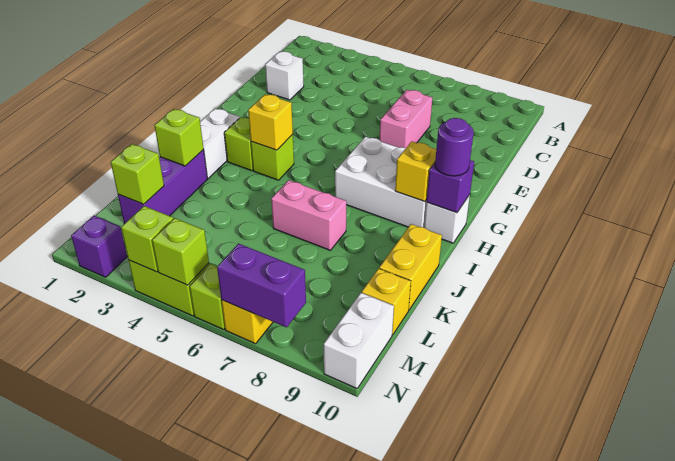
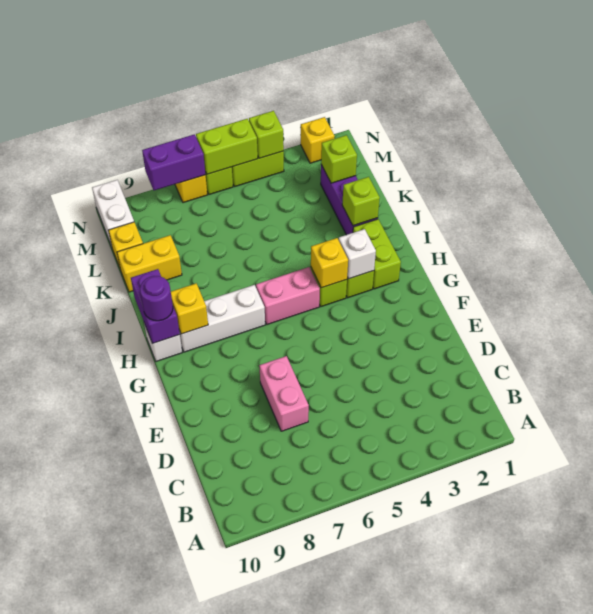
white brick D2 level 1 -> white brick H3 level 2
white brick G7:H9 level 1 -> white brick H7:H9 level 1
white brick H2:I2 level 1 -> lime brick H2:I2 level 1
purple brick H10 level 2 -> purple brick H10:I10 level 2
pink brick J6:J7 level 1 -> pink brick H5:H6 level 1
yellow brick J10:K10 level 1 -> yellow brick K9:K10 level 1
purple brick N2 level 1 -> yellow brick N2 level 1
lime brick N5 level 2 -> lime brick N5:N6 level 2

